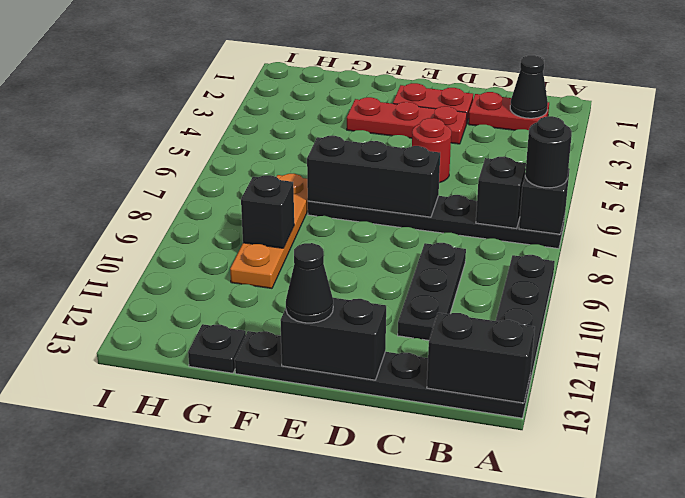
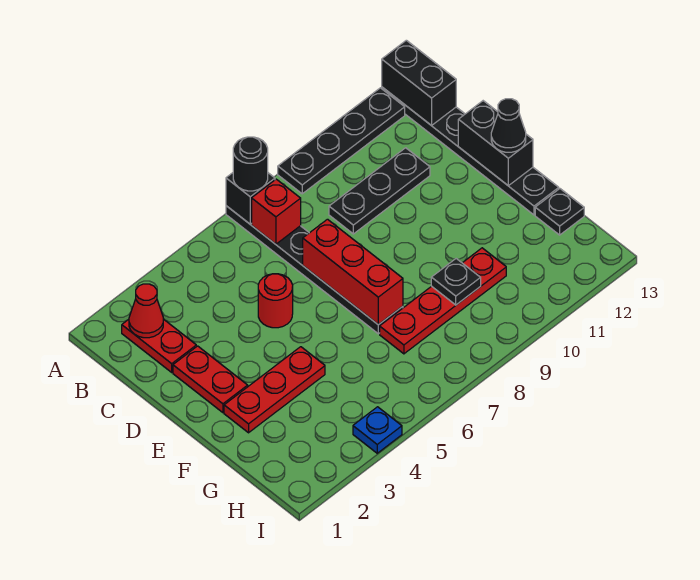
black cone B2 level 2 -> red cone B2 level 2
black brick B7 level 2 -> red brick B7 level 2
red plate D3:F3 level 1 -> red plate F2:F4 level 1
black brick D7:F7 level 2 -> red brick D7:F7 level 2
orange plate G7:G10 level 1 -> red plate G7:G10 level 1
black brick G9 level 2 -> black plate G9 level 2
none -> blue plate I4 level 1

